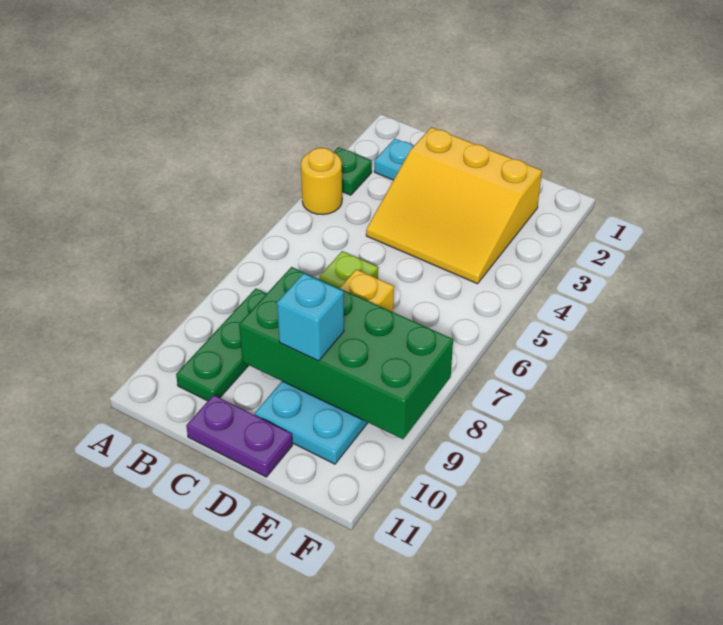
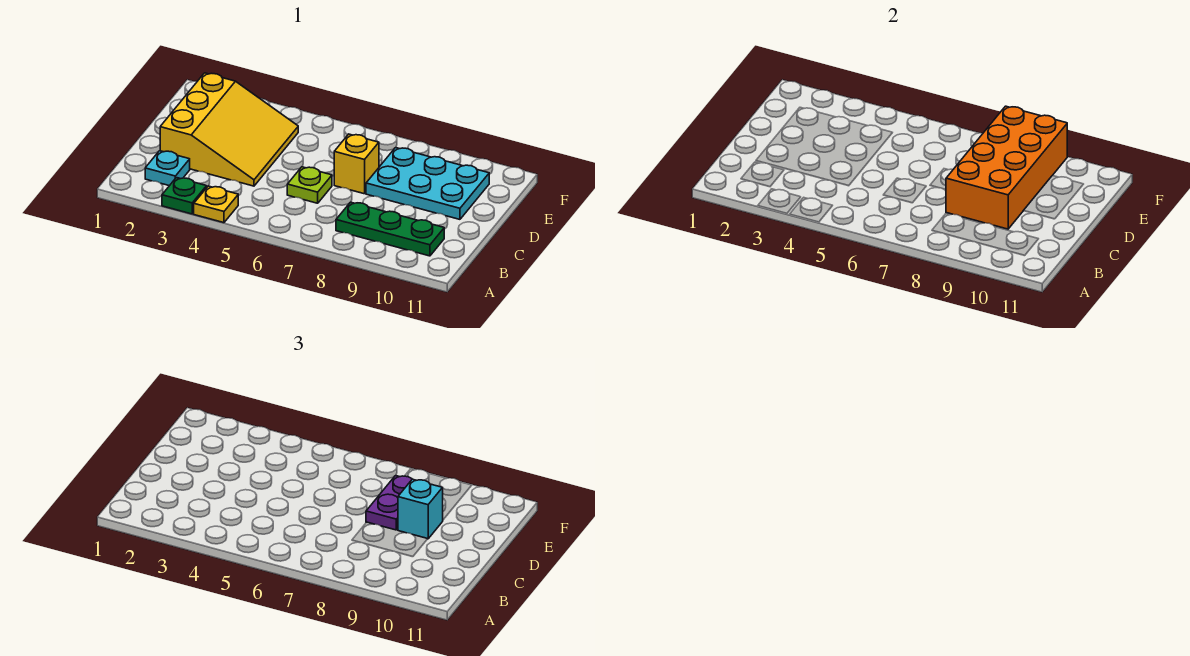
yellow round brick A4 level 1 -> yellow plate A4 level 1
green brick C8:F9 level 2 -> orange brick C8:F9 level 2
purple plate C11:D11 level 1 -> purple plate D8:E8 level 3

